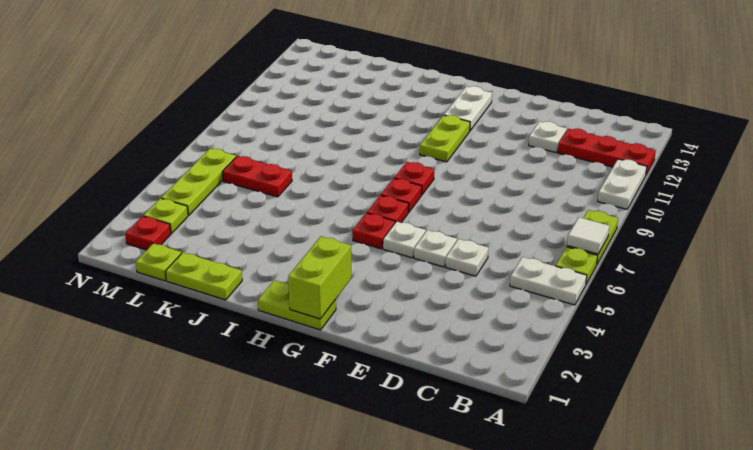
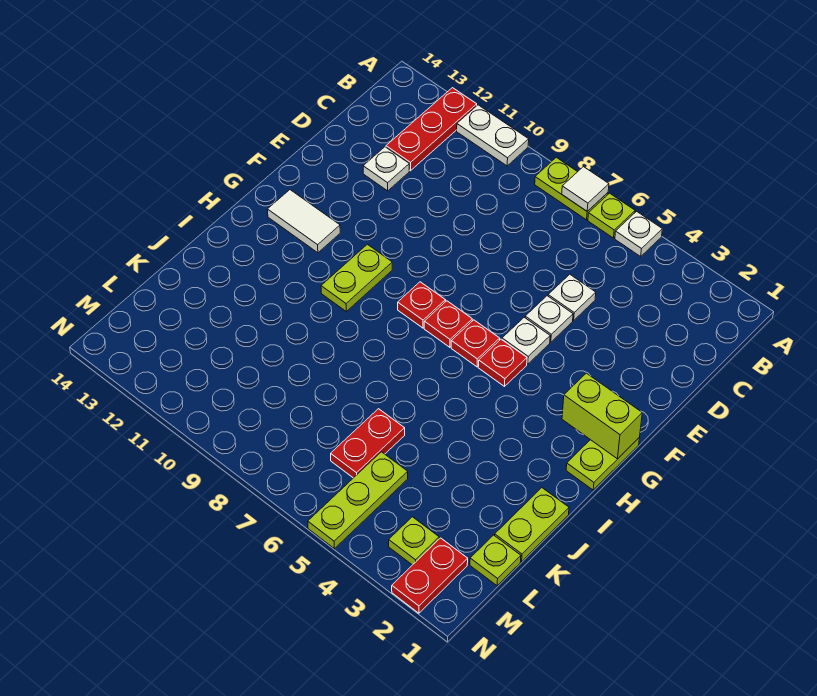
white plate A5:B5 level 1 -> white plate A5 level 1
lime plate G10:G11 level 1 -> lime plate G10:H10 level 1
white plate G12:G13 level 1 -> white tile G12:G13 level 1
red plate M2 level 1 -> red plate M2:N2 level 1
lime plate M4:M6 level 1 -> lime plate L5:N5 level 1

